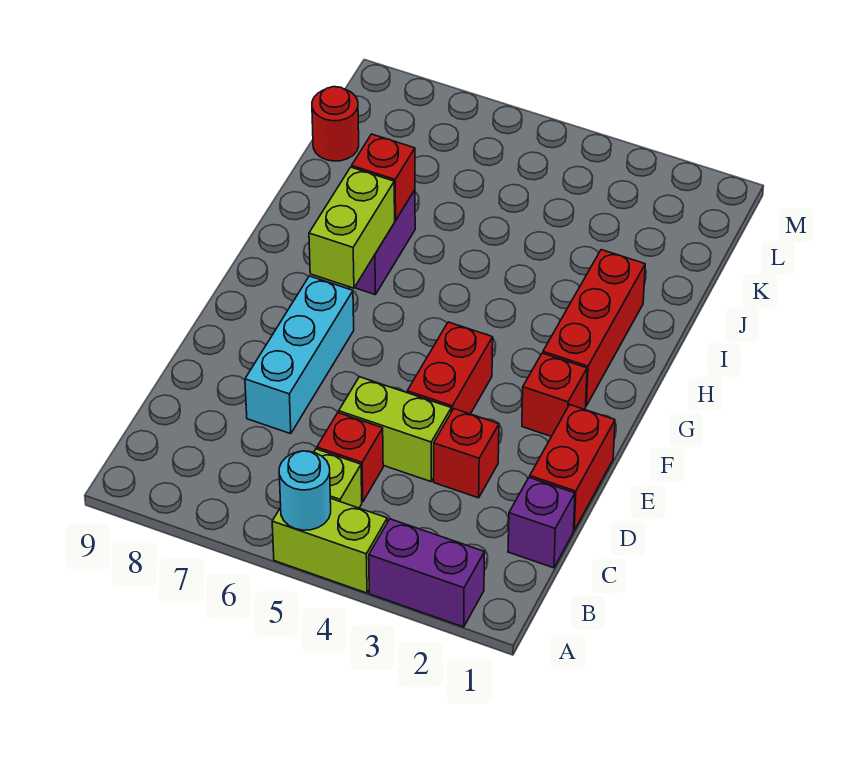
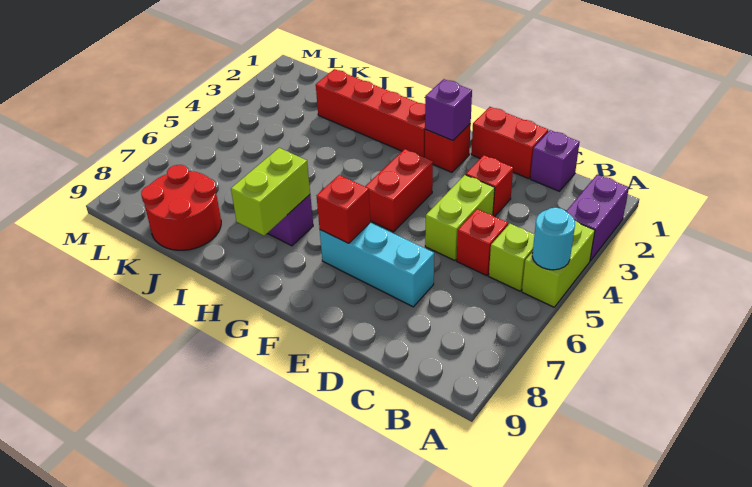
red brick E4:F4 level 1 -> red brick F4:F5 level 1
none -> purple brick F2 level 2
red brick G2:I2 level 1 -> red brick G2:J2 level 1
lime brick G7:H7 level 2 -> lime brick H7:H8 level 2
red brick I7 level 2 -> red brick F7 level 2
red round brick K9 level 1 -> red round brick J8:K9 level 1

